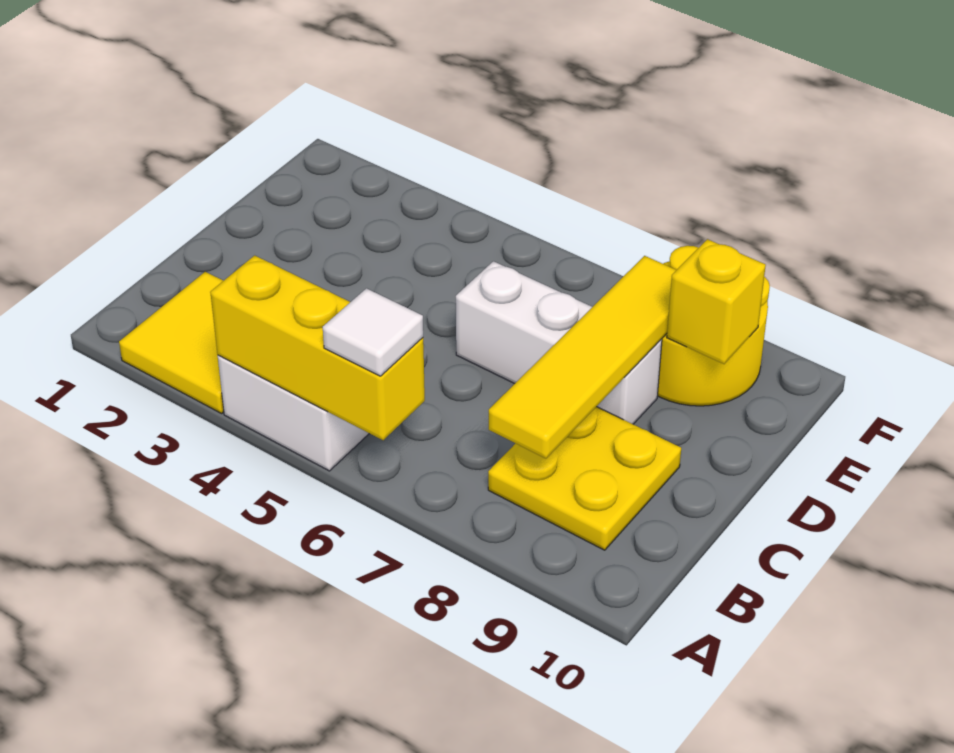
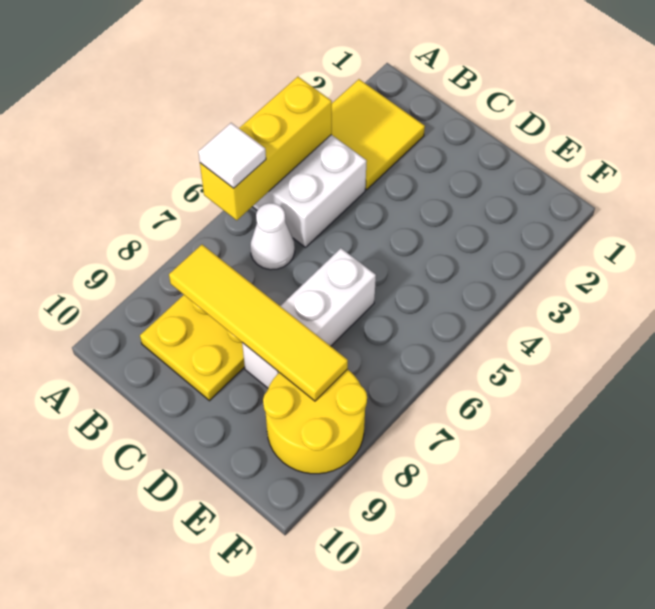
none -> white cone B6 level 1
yellow brick E9 level 2 -> none

